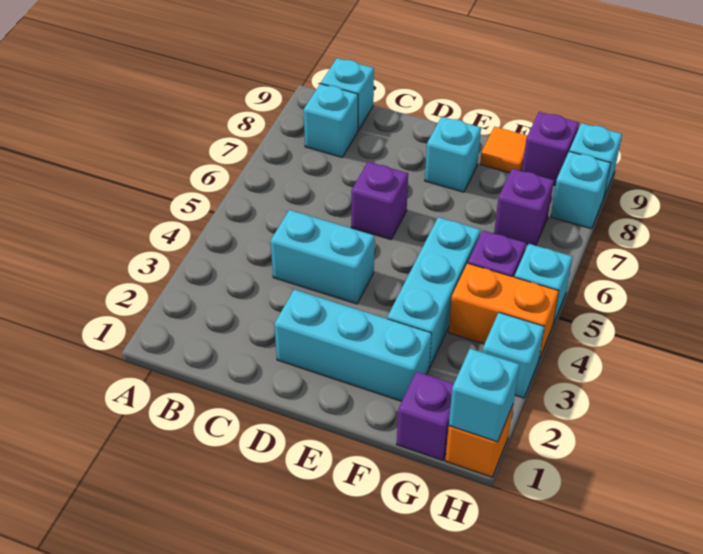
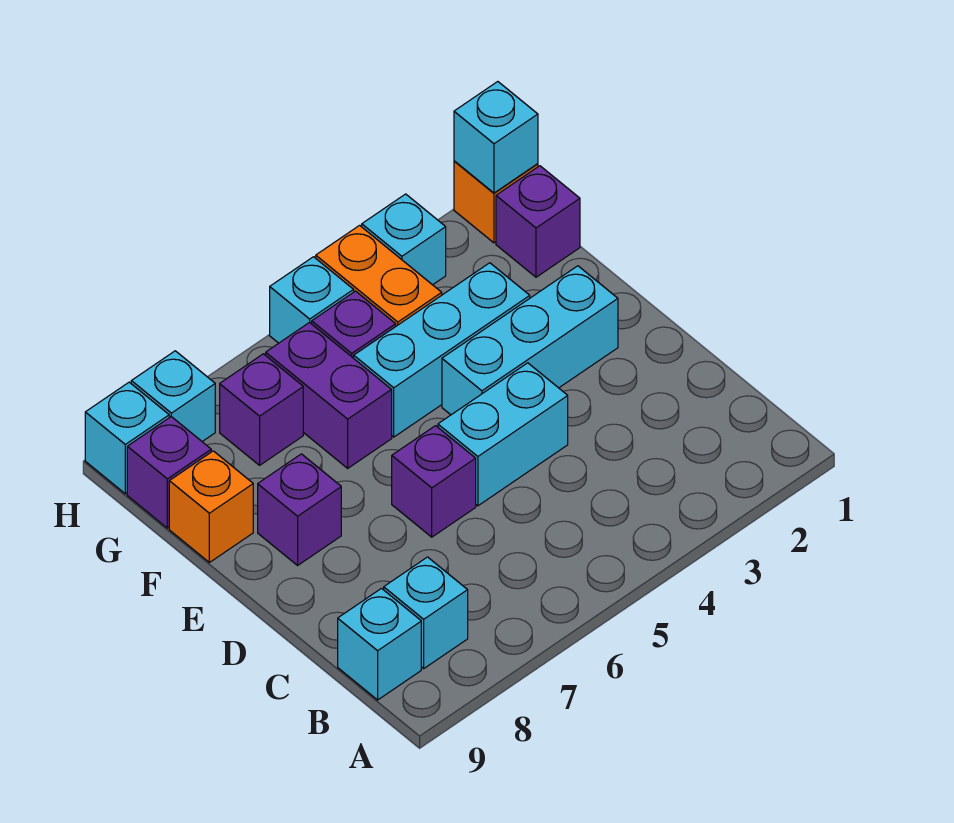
cyan brick C4:D4 level 1 -> cyan brick D4:D5 level 1
cyan brick D2:F2 level 1 -> cyan brick E2:E4 level 1
cyan brick E8 level 1 -> purple brick E8 level 1
none -> purple brick F6:G6 level 1
orange tile F9 level 1 -> orange brick F9 level 1

